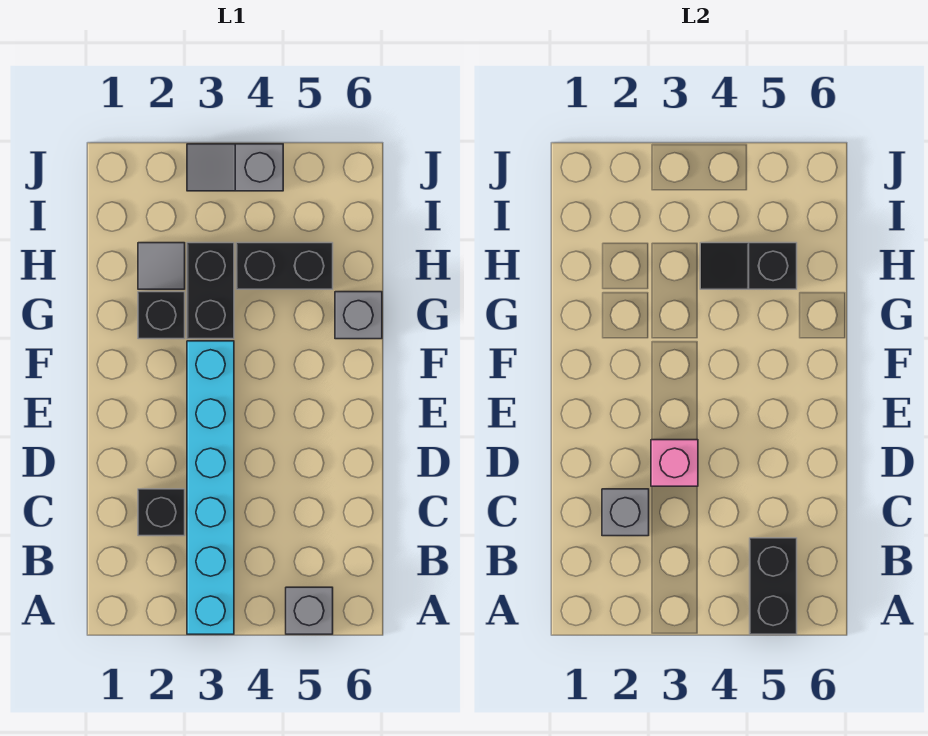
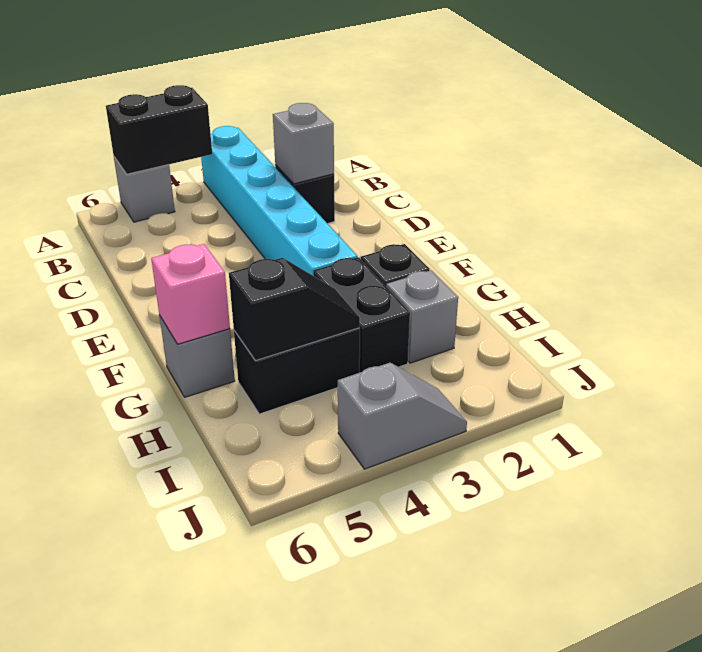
black brick A5:B5 level 2 -> black brick A4:A5 level 2
pink brick D3 level 2 -> pink brick G6 level 2
grey tile H2 level 1 -> grey brick H2 level 1

